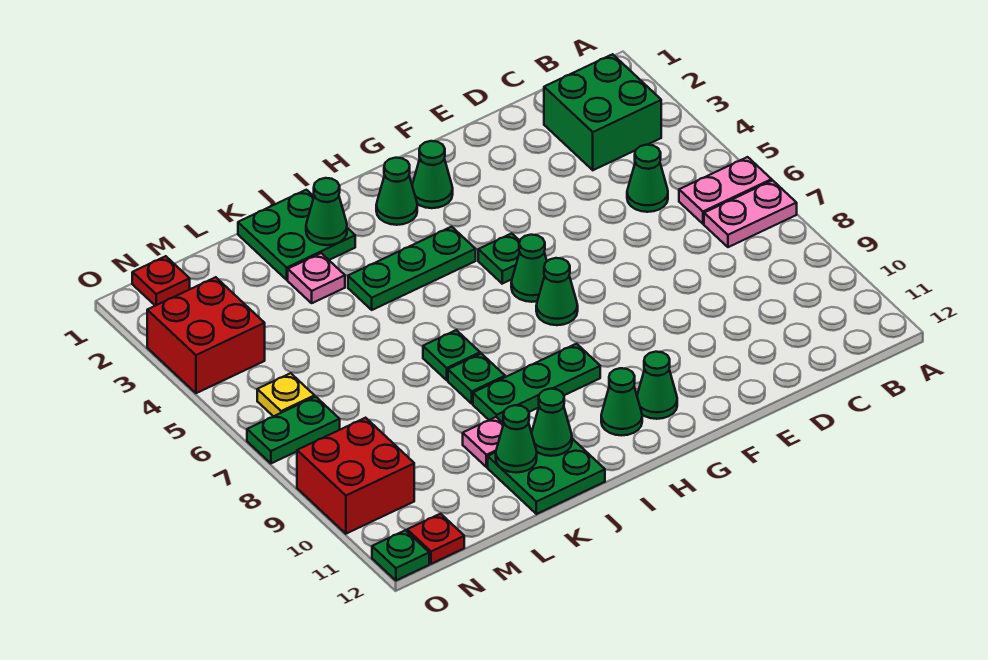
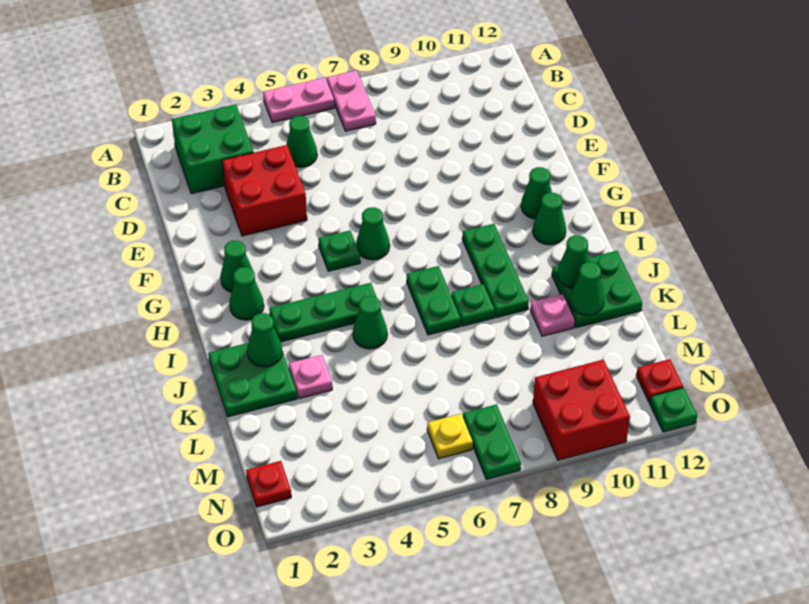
pink plate A6:B6 level 1 -> pink plate A5:A6 level 1
green cone G7 level 1 -> green cone J5 level 1
green plate H4:J4 level 1 -> green plate I3:I5 level 1
green plate J7 level 1 -> green plate I7:J7 level 1
red brick N3:O4 level 1 -> red brick D3:E4 level 1

